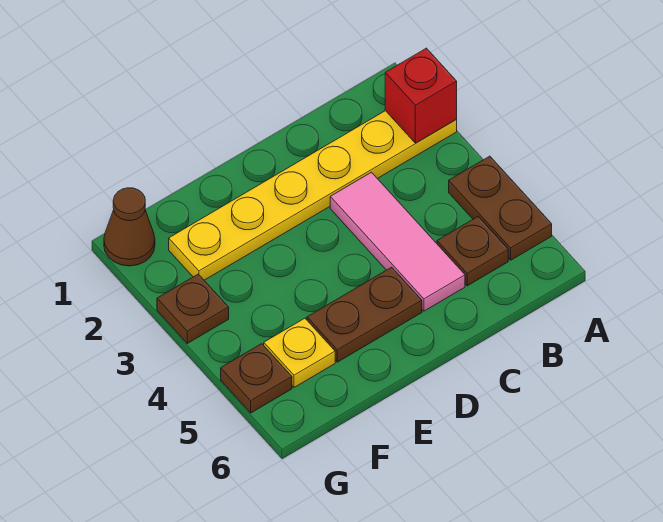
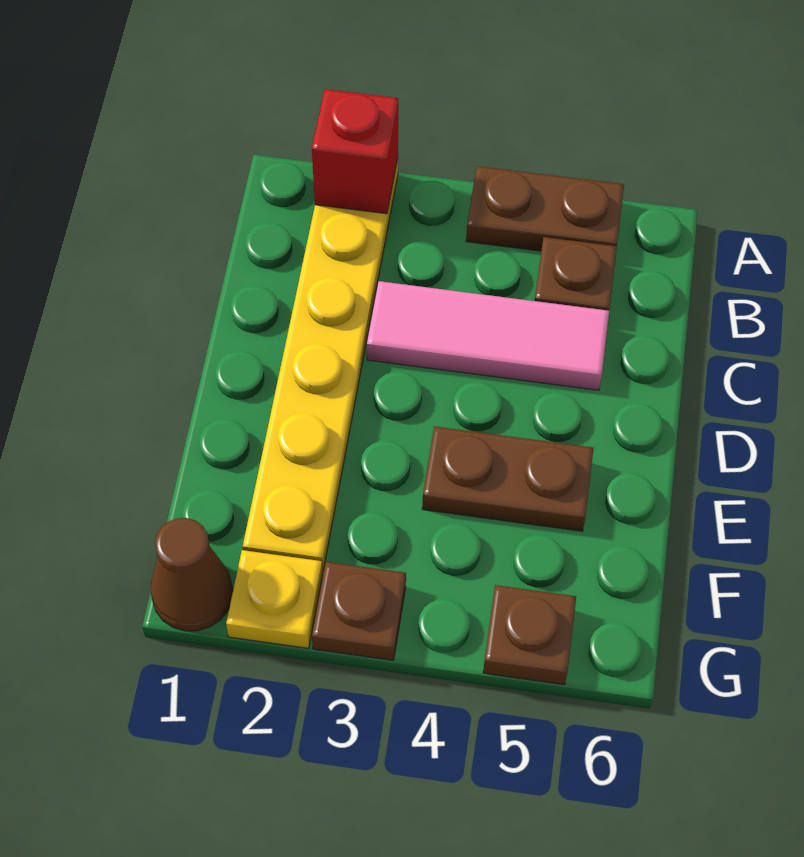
brown plate D5:E5 level 1 -> brown plate E4:E5 level 1
yellow plate F5 level 1 -> yellow plate G2 level 1

